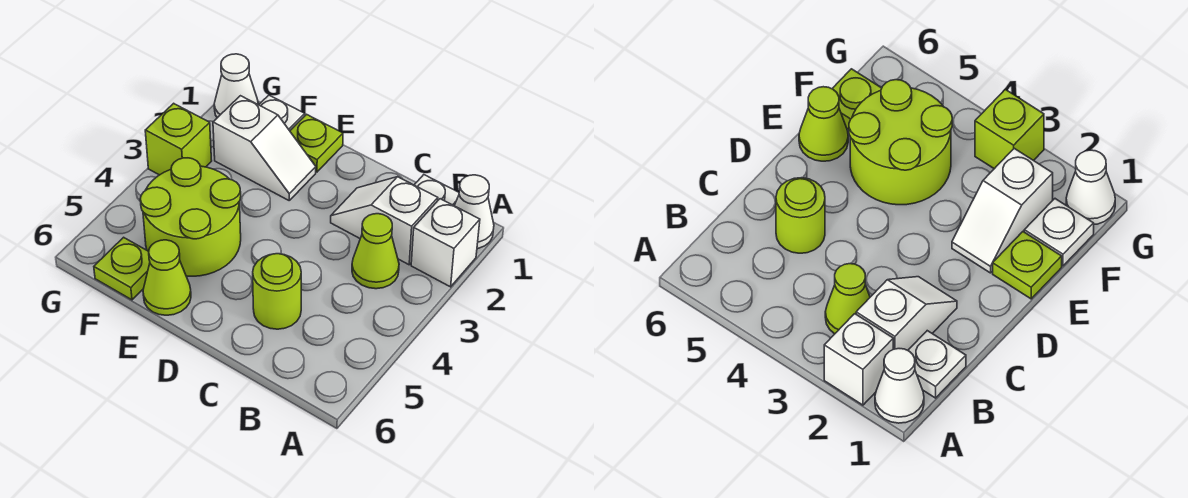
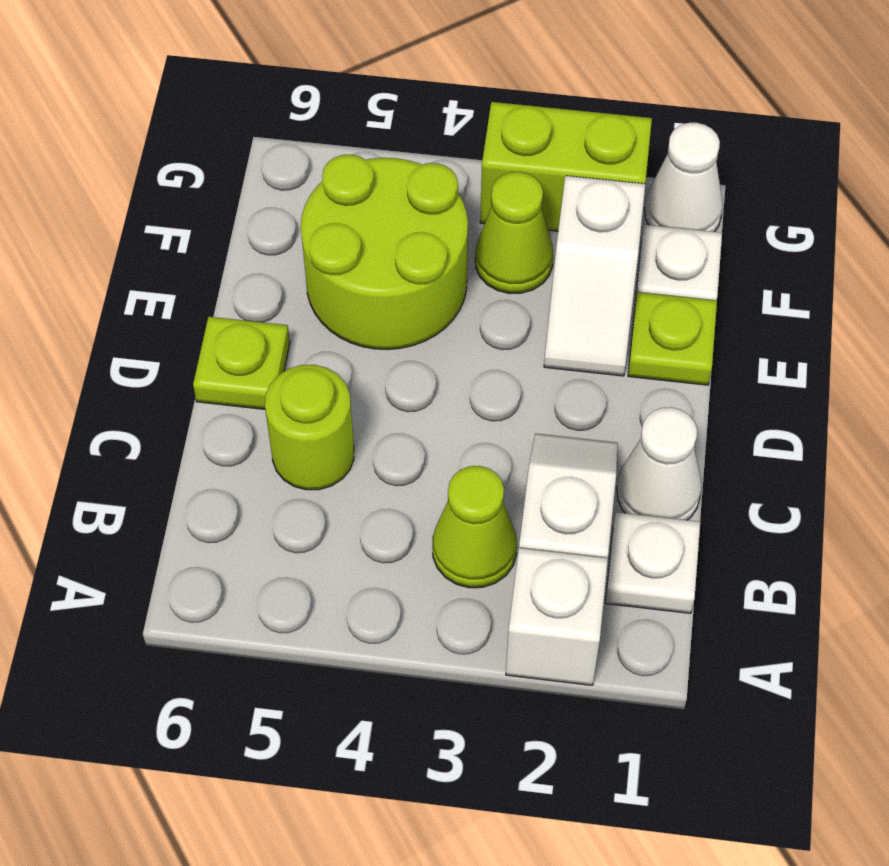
white cone A1 level 1 -> white cone C1 level 1
lime cone E6 level 1 -> lime cone F3 level 1
lime plate F6 level 1 -> lime plate D6 level 1
lime brick G3 level 1 -> lime brick G2:G3 level 1

